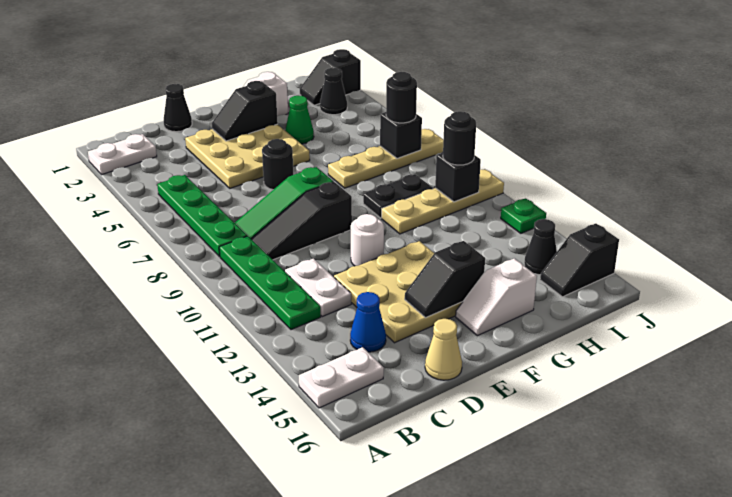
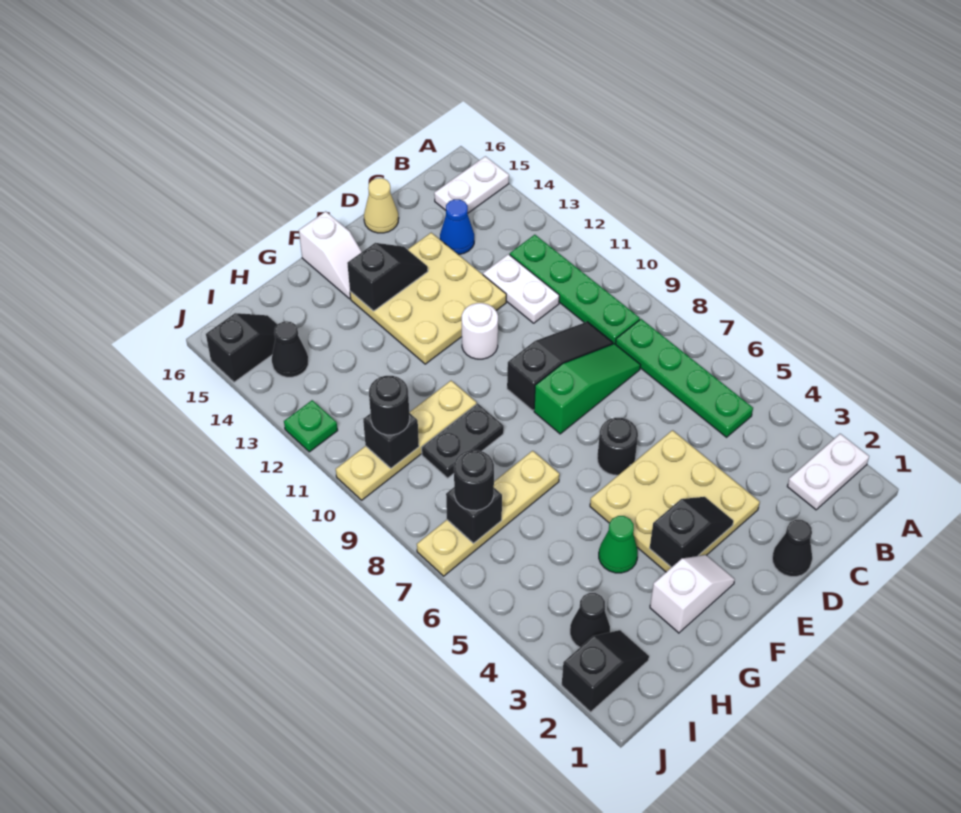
white slope F15:G15 level 1 top G -> white slope F15:F16 level 1 top 16

